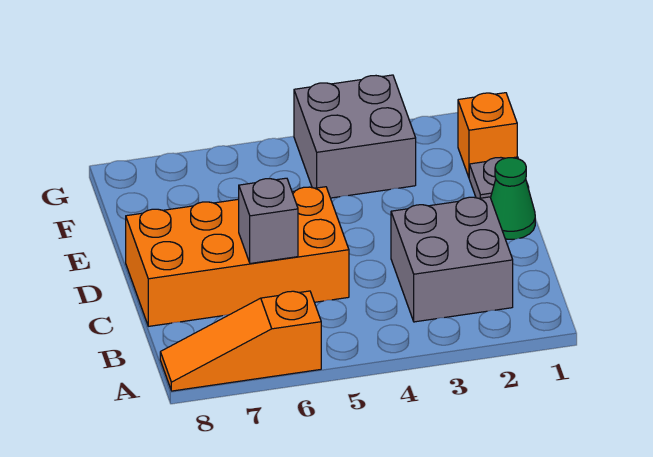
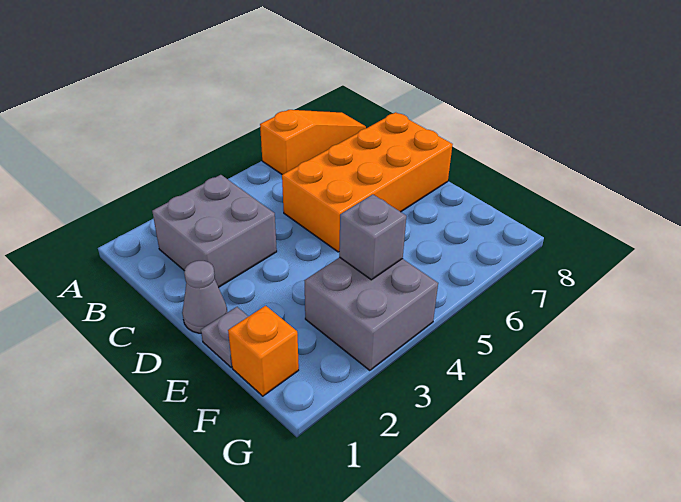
grey brick C6 level 2 -> grey brick F4 level 2
green cone D1 level 1 -> grey cone D1 level 1

